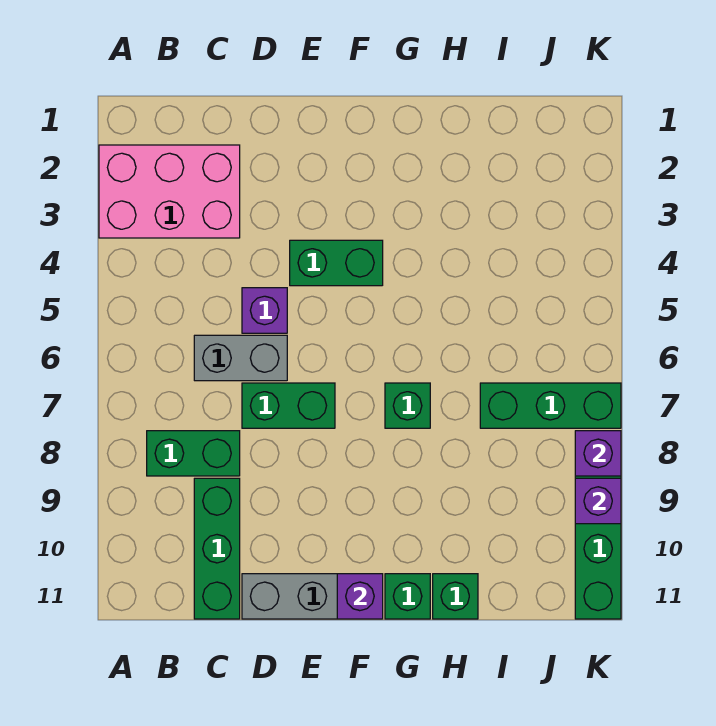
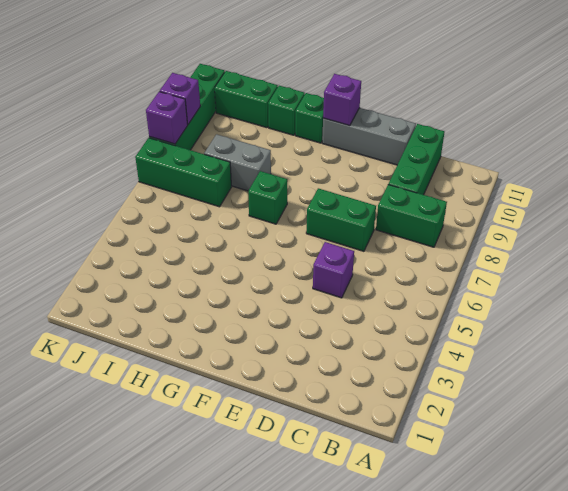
pink brick A2:C3 level 1 -> none
grey brick C6:D6 level 1 -> grey brick H8:I8 level 1
green brick E4:F4 level 1 -> green brick I11:J11 level 1

